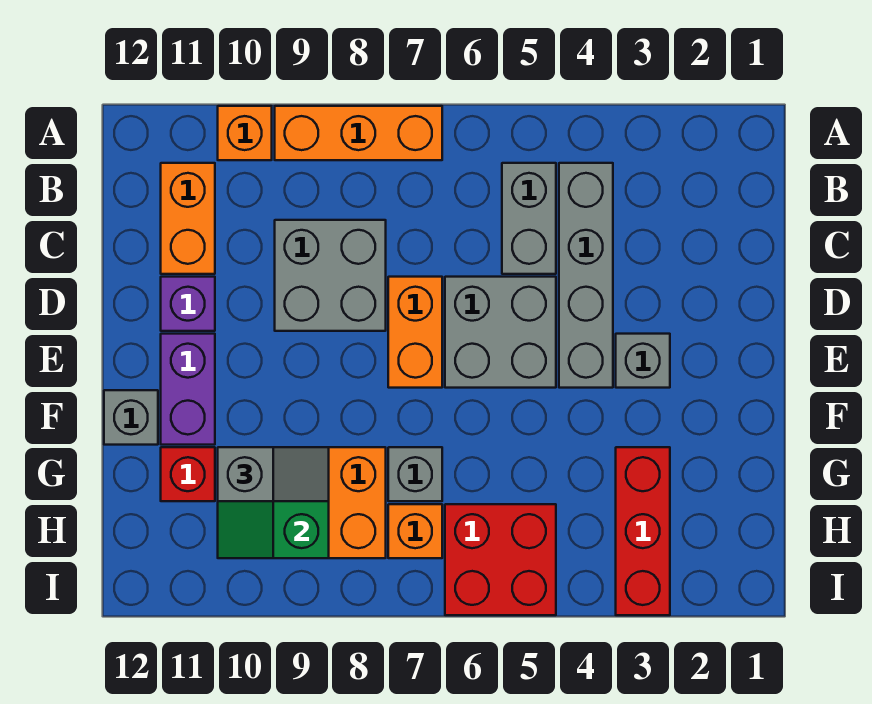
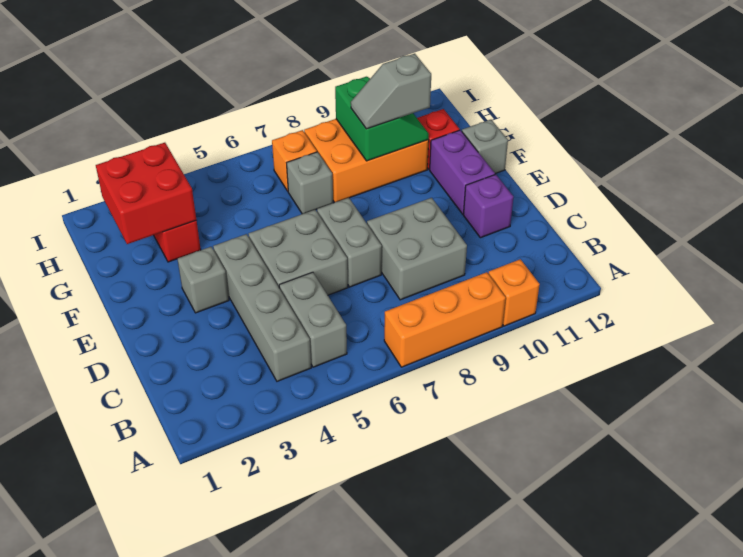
orange brick B11:C11 level 1 -> none
orange brick D7:E7 level 1 -> grey brick D7:E7 level 1
red brick H5:I6 level 1 -> red brick G2:H3 level 2

